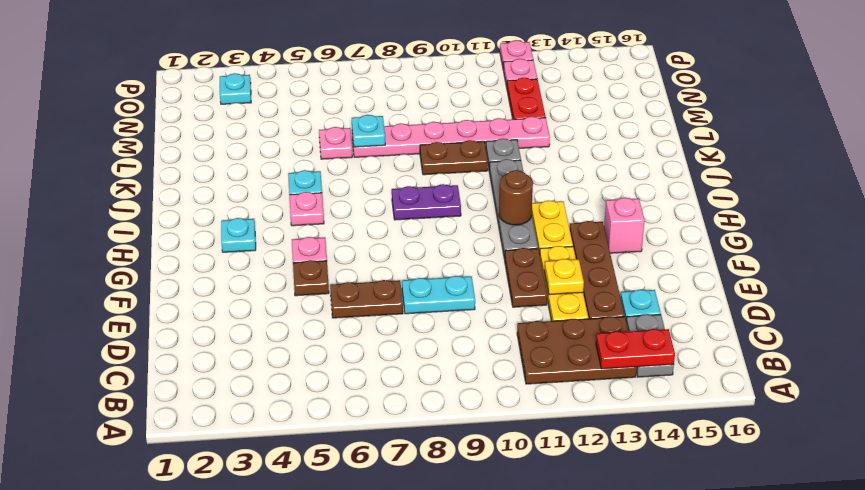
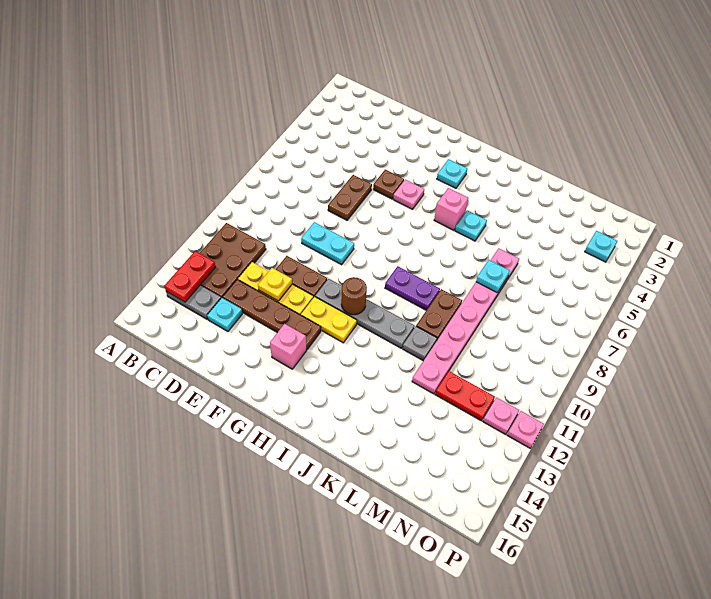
cyan plate E8:E9 level 1 -> cyan plate E9:F9 level 1
pink plate I5 level 1 -> pink brick I5 level 1
purple plate I8:I9 level 1 -> purple plate I9:J9 level 1

